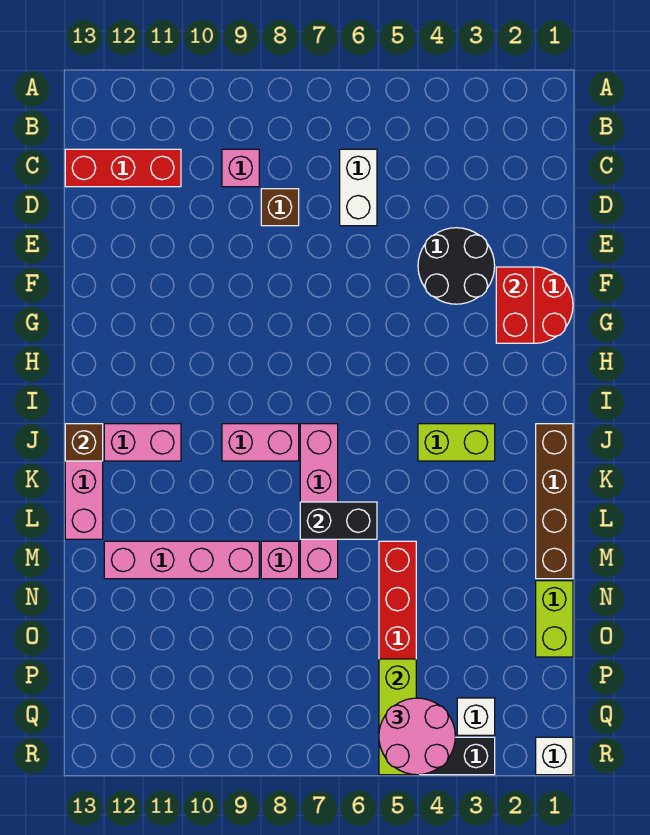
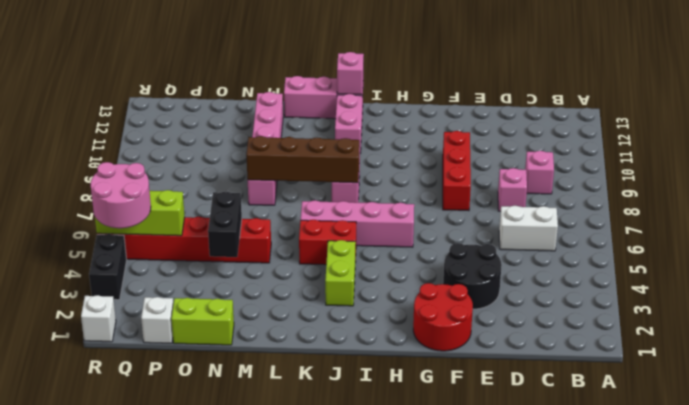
red brick C11:C13 level 1 -> red brick F8:F10 level 1
brown brick D8 level 1 -> pink brick D8 level 1
red brick F2:G2 level 2 -> red brick J5:K5 level 1
brown brick J1:M1 level 1 -> brown brick J8:M8 level 2
pink brick J7:M7 level 1 -> pink brick H6:K6 level 1
brown brick J13 level 2 -> pink brick J13 level 2
black brick L6:L7 level 2 -> black brick N4:N5 level 2
white brick Q3 level 1 -> white brick P1 level 1

